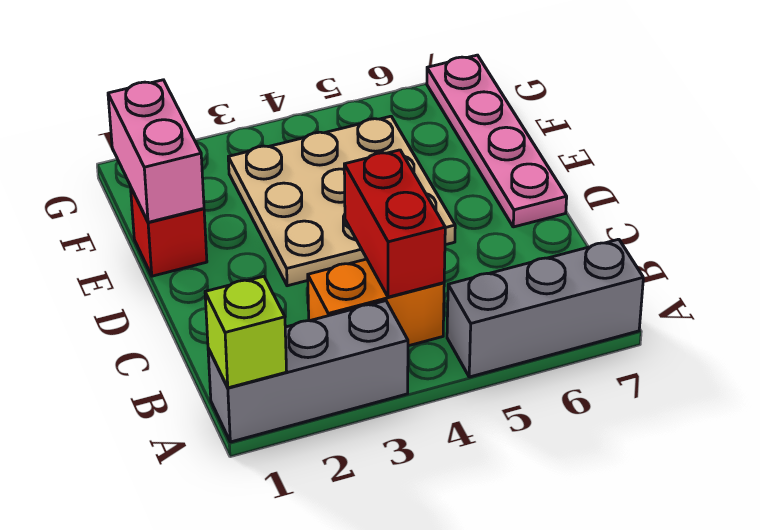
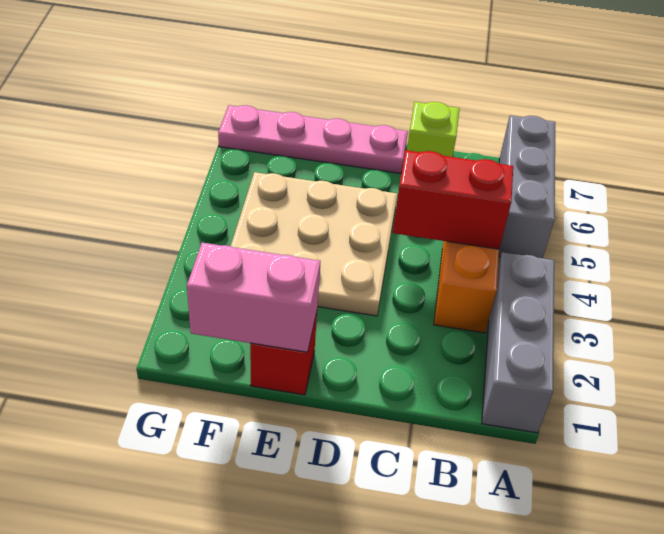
lime brick A1 level 2 -> lime brick C7 level 1

